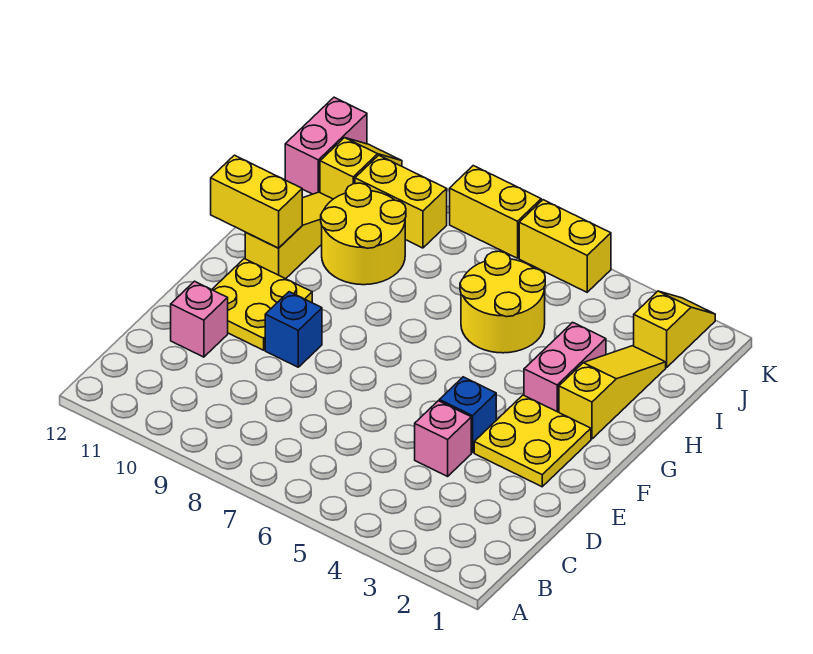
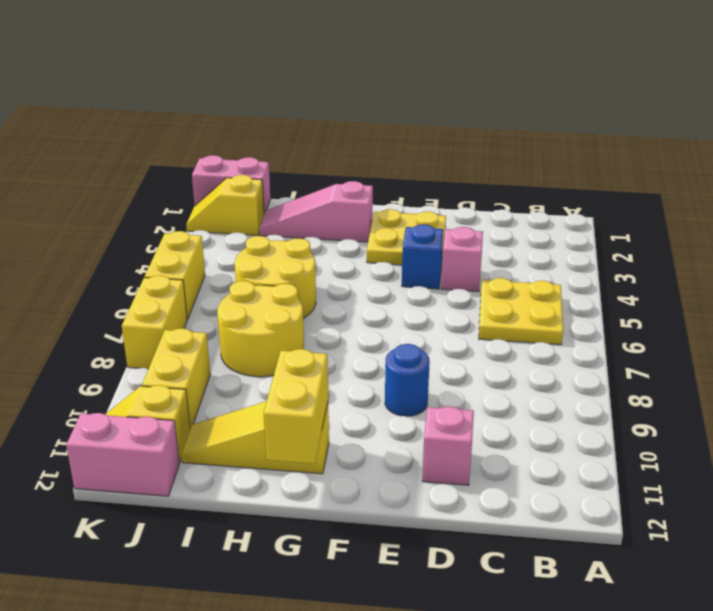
blue brick E9 level 1 -> blue round brick E9 level 1
yellow plate E10:F11 level 1 -> yellow plate B5:C6 level 1
yellow slope G2:I2 level 1 top G -> pink slope G2:I2 level 1 top G
pink brick G3:H3 level 1 -> pink brick J1:K1 level 1
yellow round brick H9:I10 level 1 -> yellow round brick H7:I8 level 1

